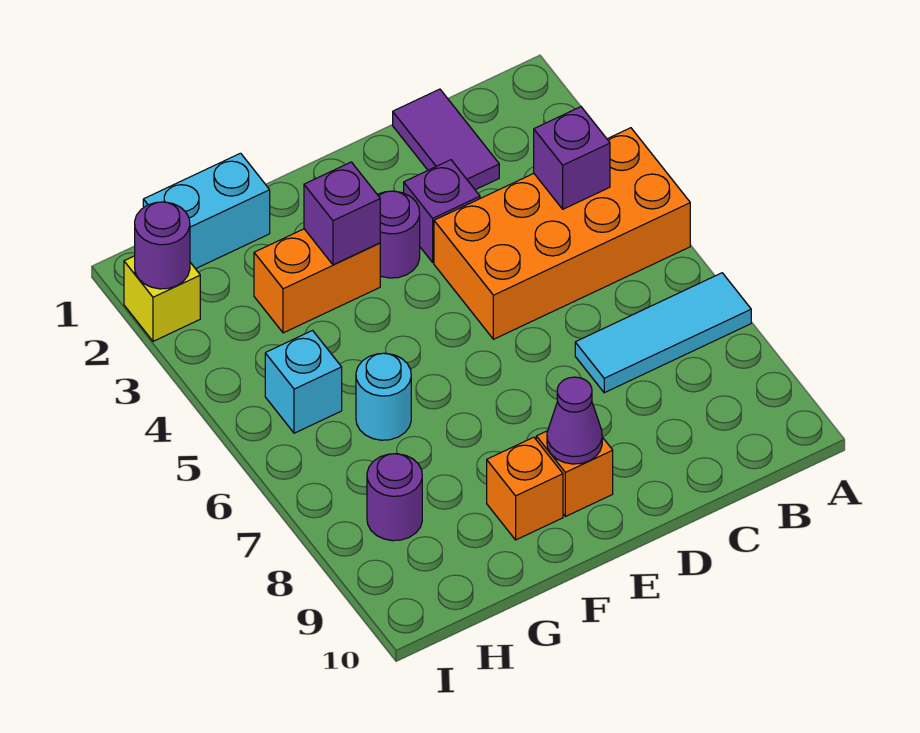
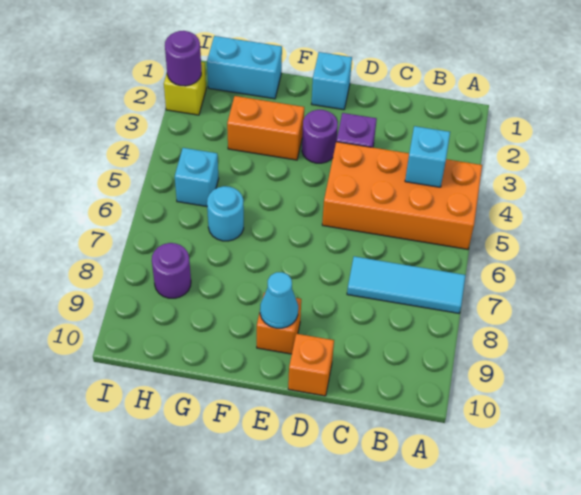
purple brick B4 level 2 -> cyan brick B4 level 2
purple tile C1:C2 level 1 -> none
none -> cyan brick E1 level 1
purple cone E9 level 2 -> cyan cone E9 level 2
purple brick F3 level 2 -> none
orange brick F9 level 1 -> orange brick D10 level 1

